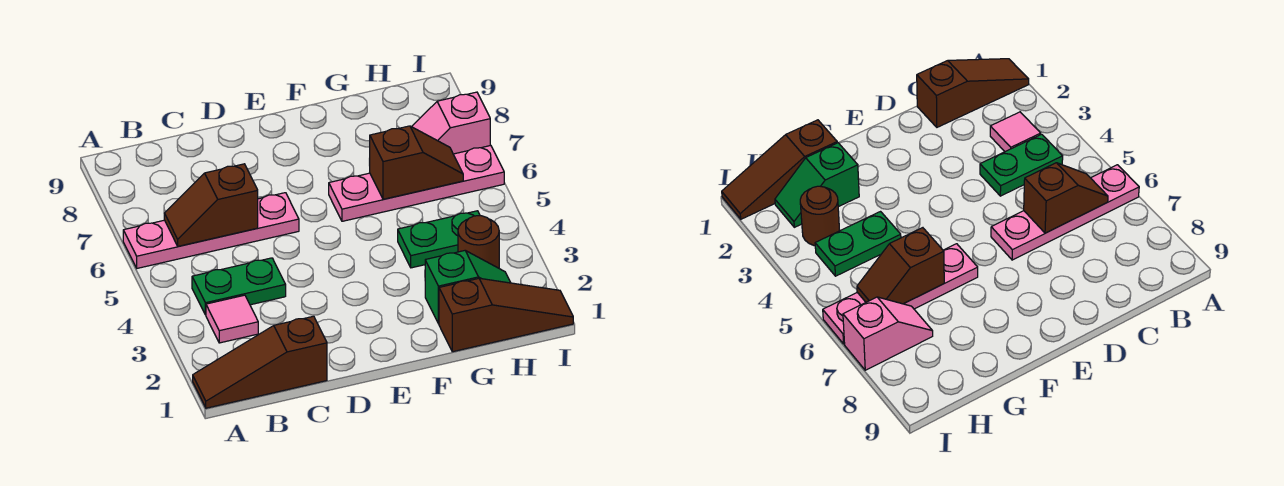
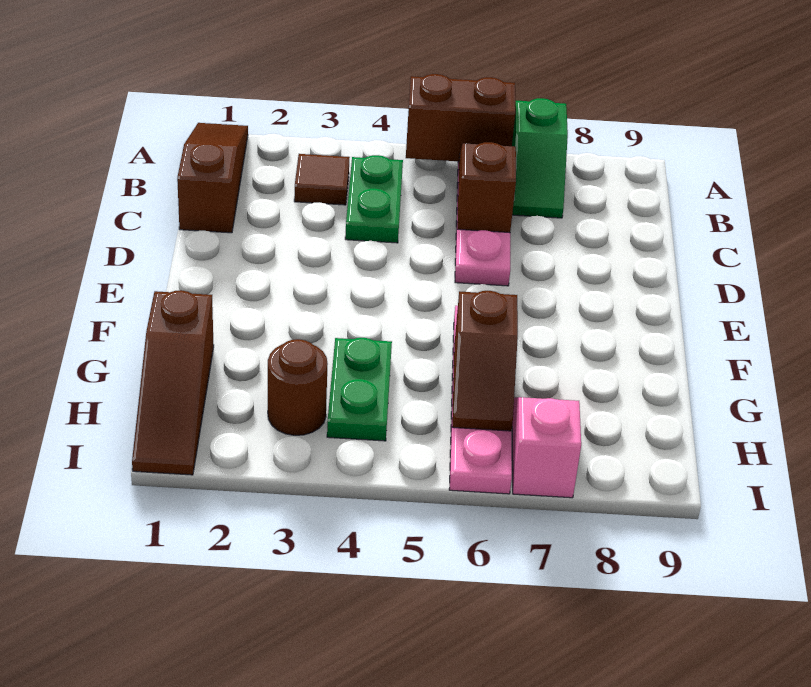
none -> brown brick A5:A6 level 2
pink tile B3 level 1 -> brown tile B3 level 1
green slope G2:H2 level 1 top G -> green slope A7:B7 level 1 top A

